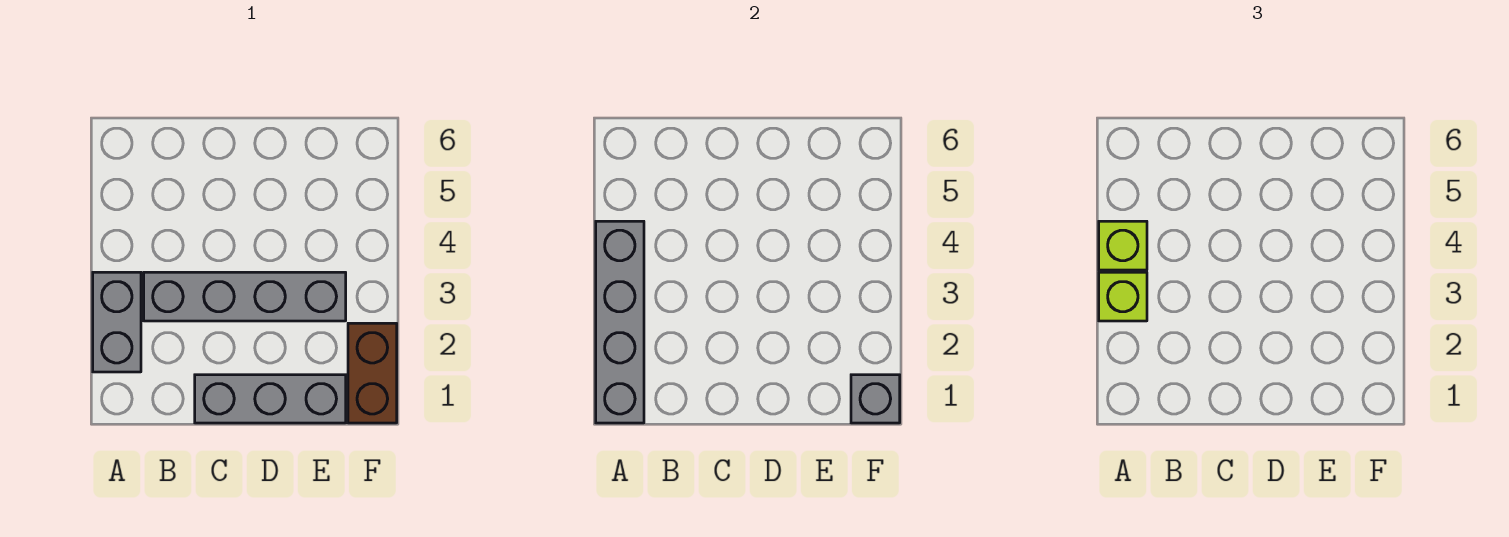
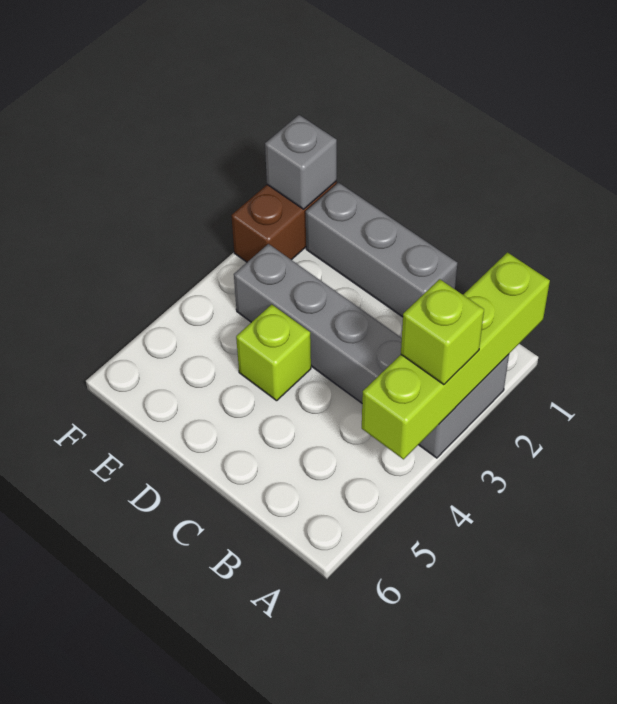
grey brick A1:A4 level 2 -> lime brick A1:A4 level 2
lime brick A4 level 3 -> lime brick D4 level 1

